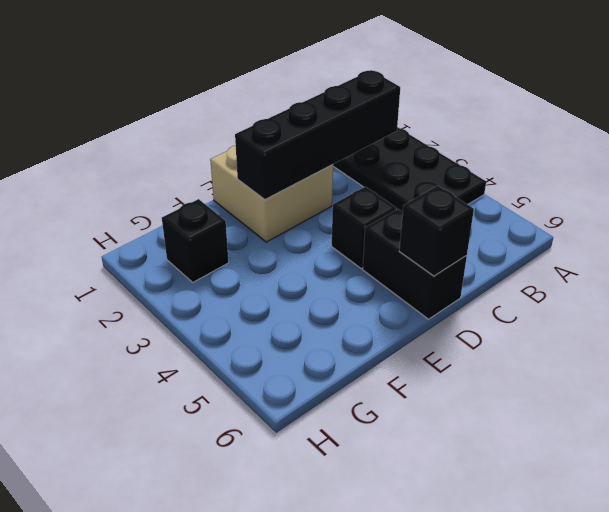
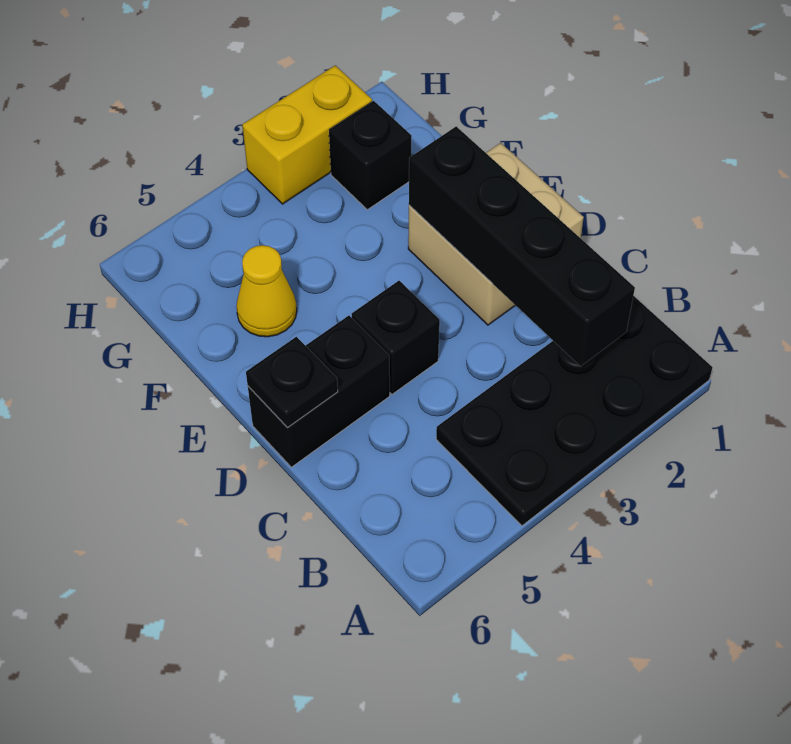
black brick D6 level 2 -> black plate D6 level 2
none -> yellow cone F5 level 1
none -> yellow brick H2:H3 level 1

